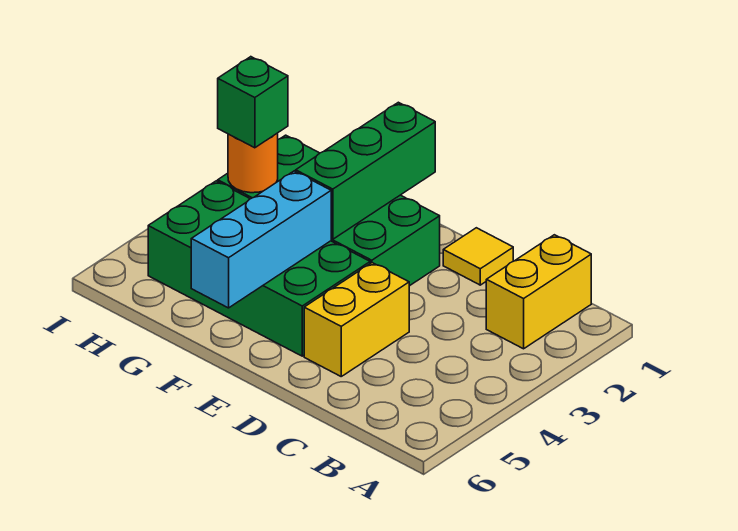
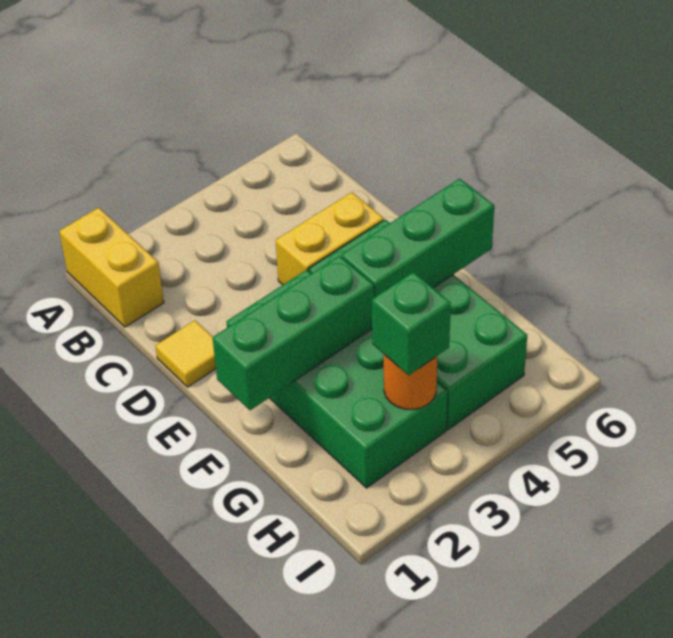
yellow brick B1:B2 level 1 -> yellow brick A1:B1 level 1
cyan brick F4:F6 level 2 -> green brick F4:F6 level 2

